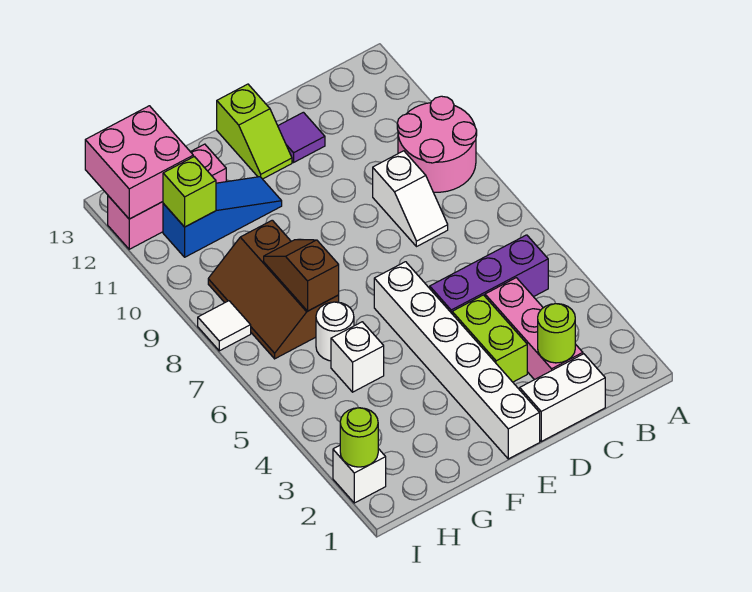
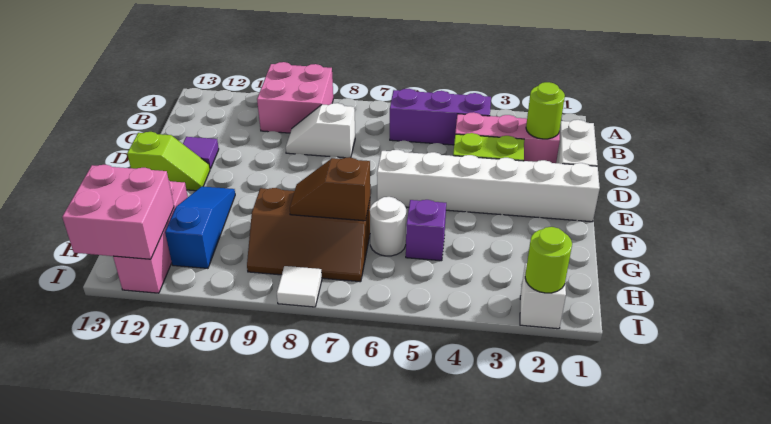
pink round brick A9:B10 level 1 -> pink brick A9:B10 level 1
purple brick B5:D5 level 1 -> purple brick B4:B6 level 1
white slope C8:C9 level 1 top 9 -> white slope C8:C9 level 1 top 8
white brick G5 level 1 -> purple brick G5 level 1
lime brick H11 level 2 -> none

